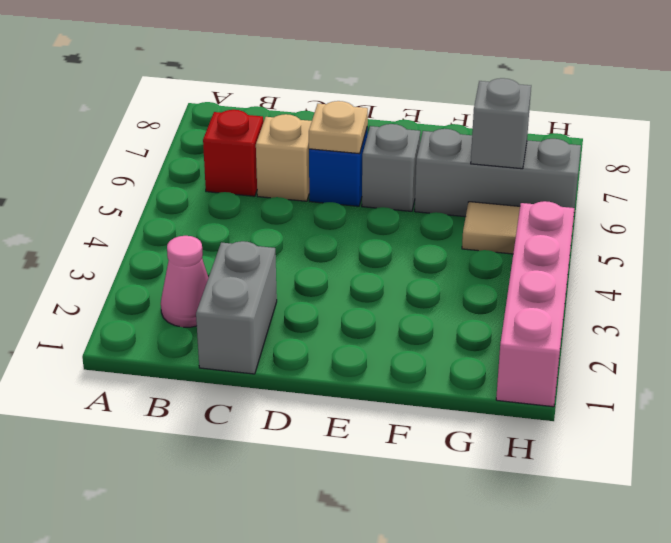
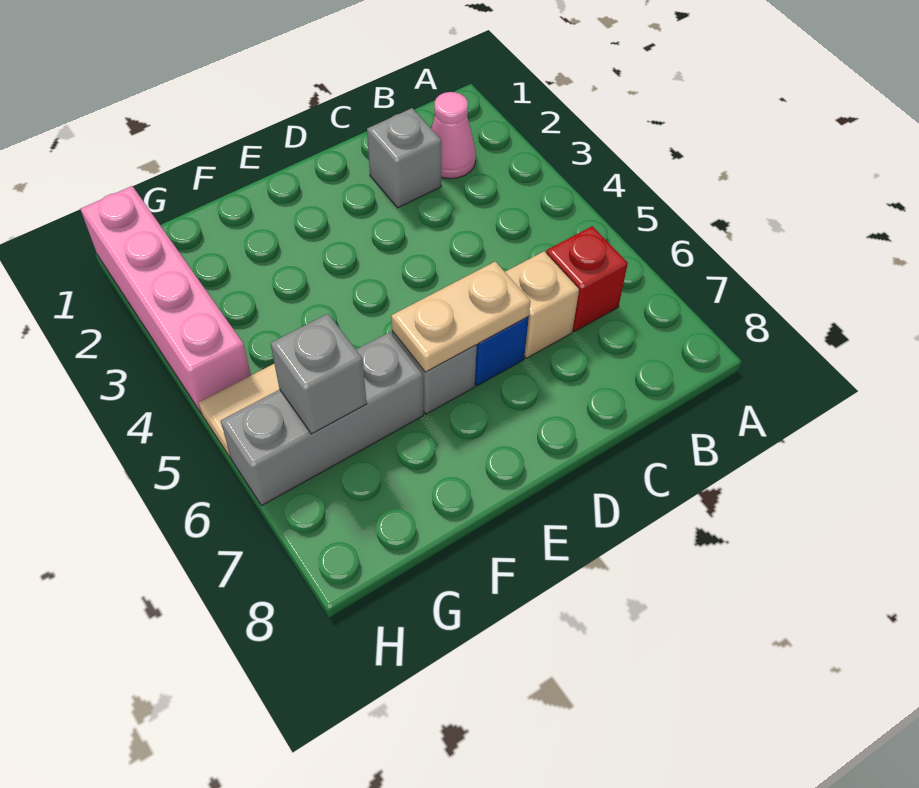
grey brick C1:C2 level 1 -> grey brick C2 level 1
tan plate D6 level 2 -> tan plate D6:E6 level 2

